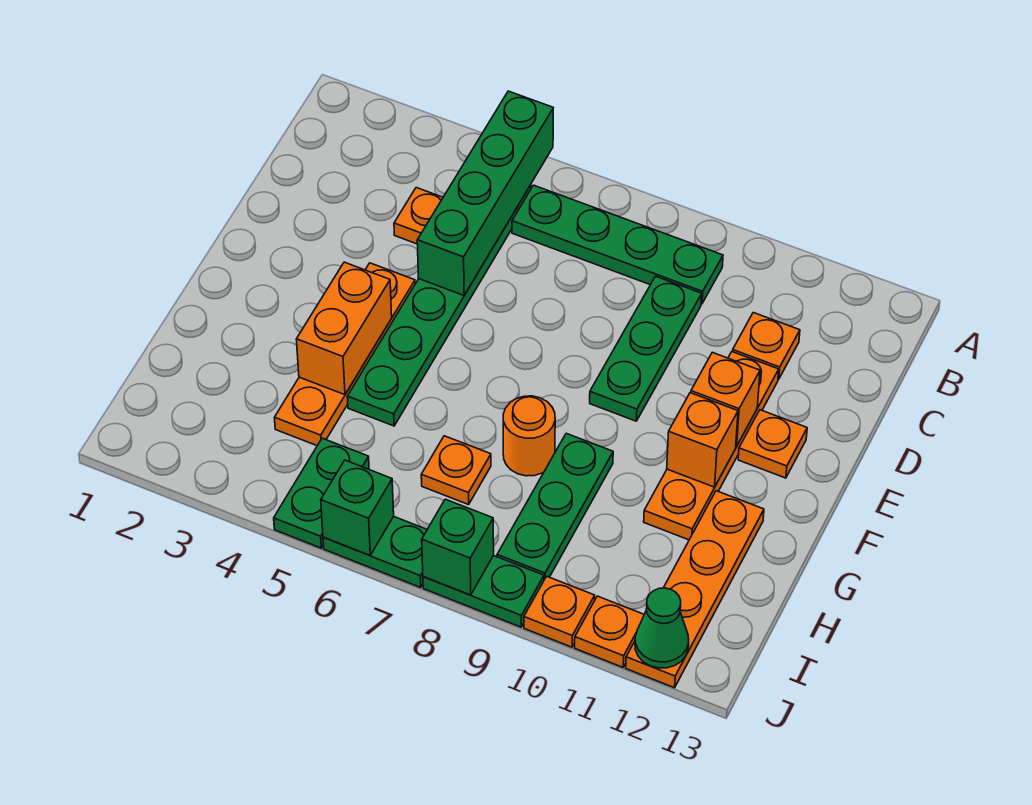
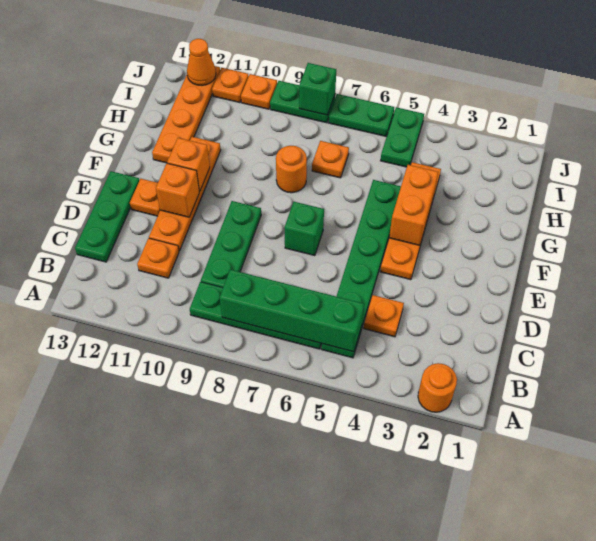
none -> orange round brick A2 level 1
green brick A5:D5 level 2 -> green brick B5:B8 level 2
green plate G9:I9 level 1 -> green plate C13:E13 level 1
green brick J6 level 2 -> green brick E7 level 1
green cone J12 level 2 -> orange cone J12 level 2

